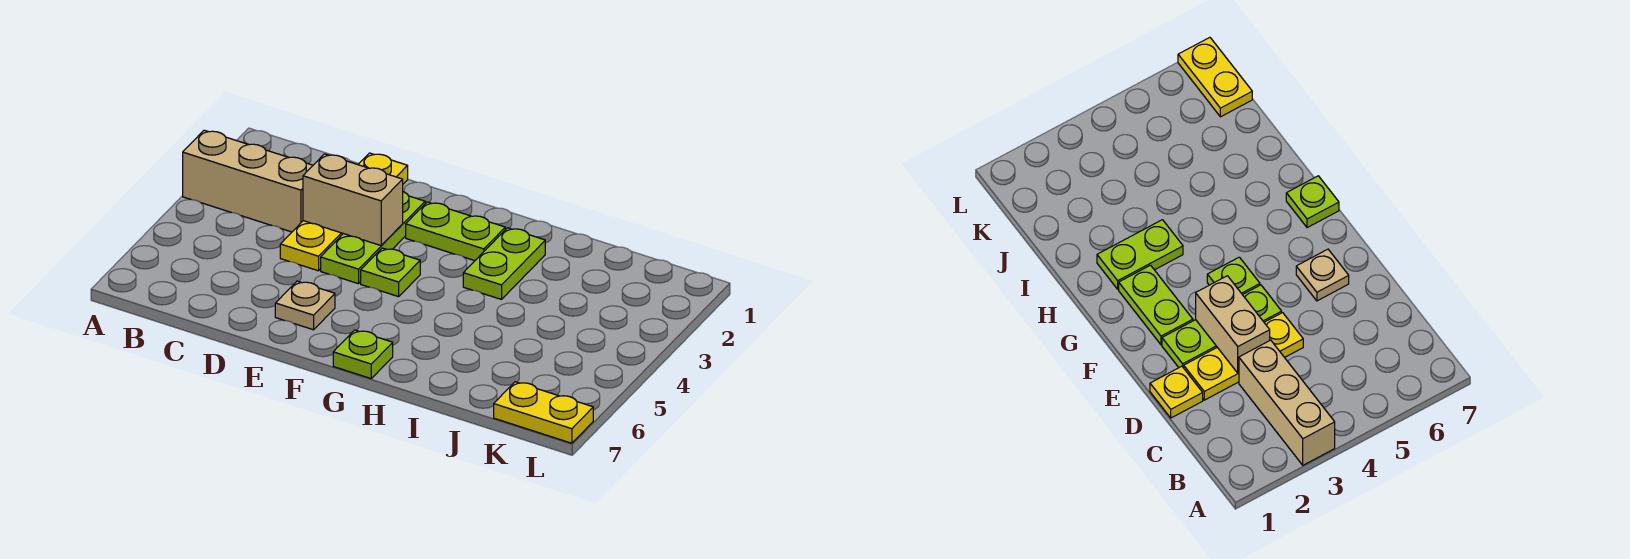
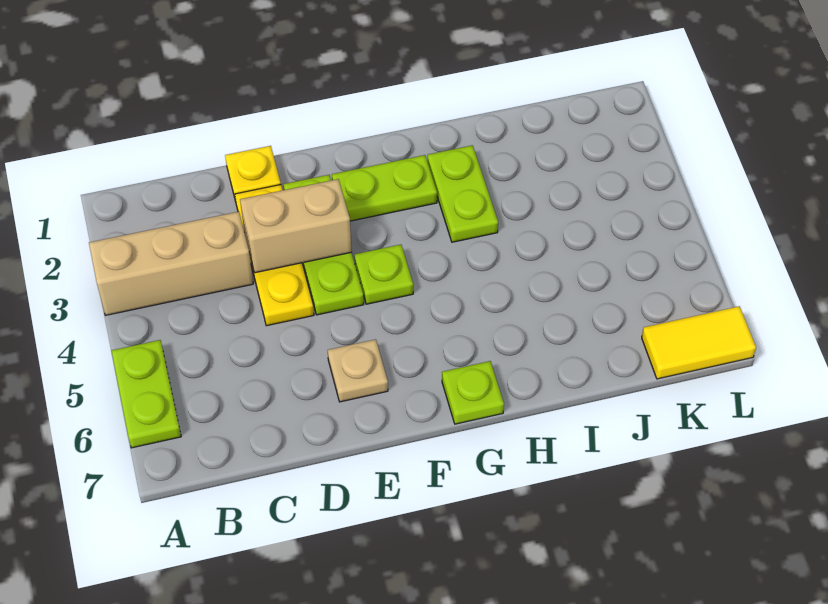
none -> lime plate A5:A6 level 1
yellow plate K7:L7 level 1 -> yellow tile K7:L7 level 1

